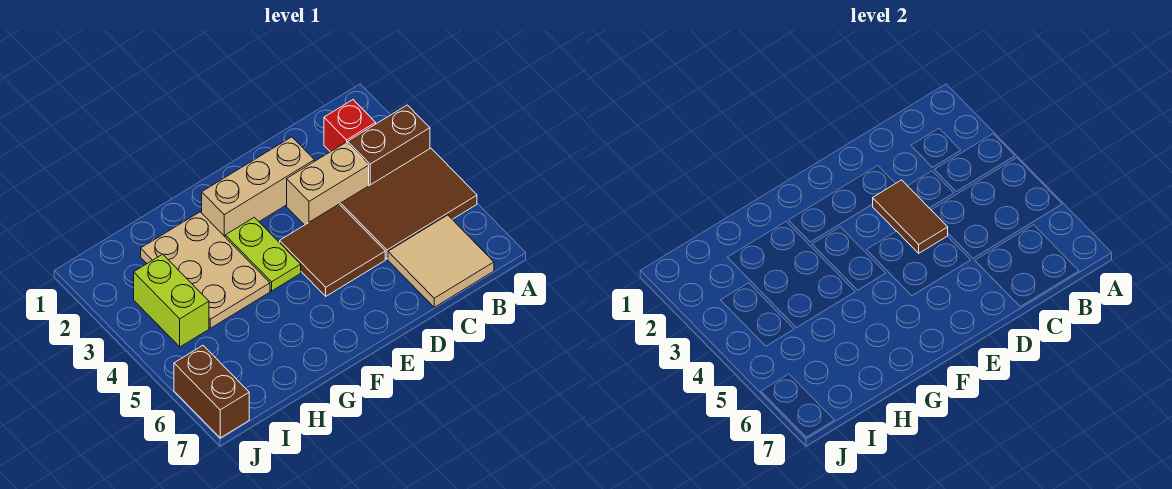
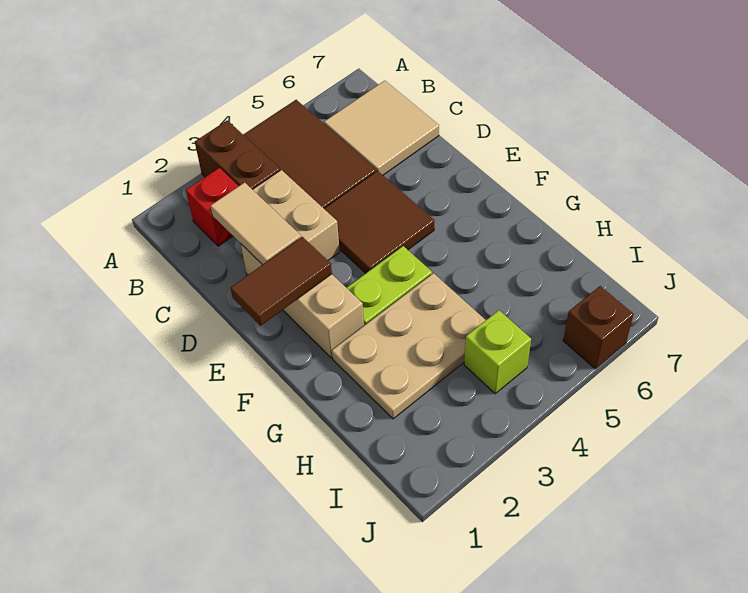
none -> tan tile C2:D2 level 2
brown tile D3:D4 level 2 -> brown tile E1:E2 level 2
lime brick I3:I4 level 1 -> lime brick I4 level 1
brown brick J6:J7 level 1 -> brown brick J6 level 1

